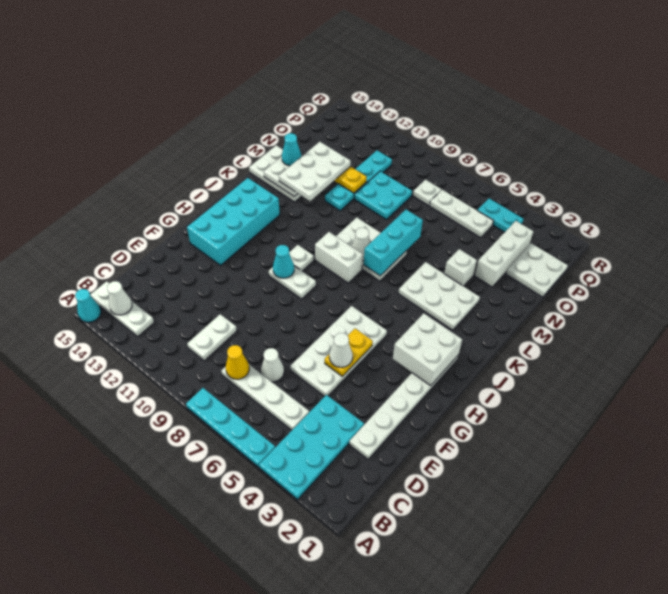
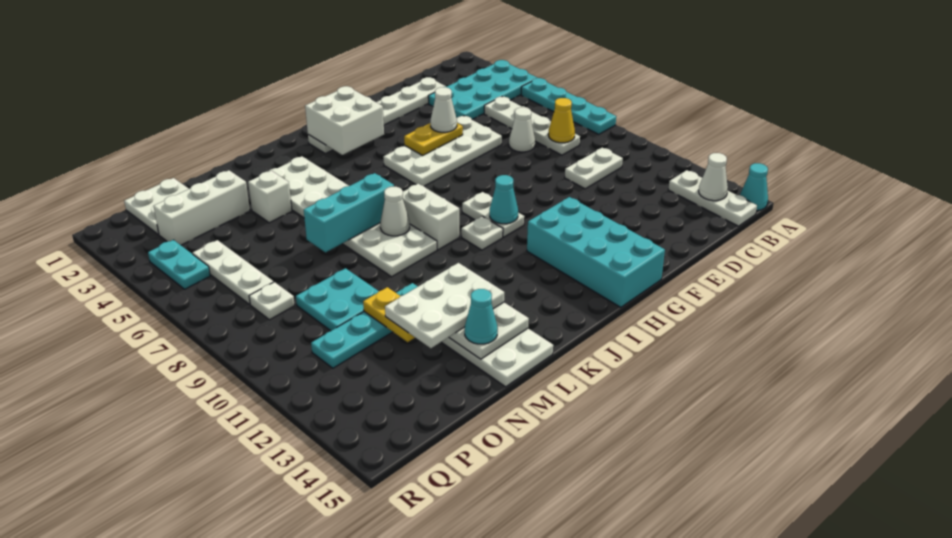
cyan brick G13:J14 level 1 -> cyan brick G12:H15 level 1

